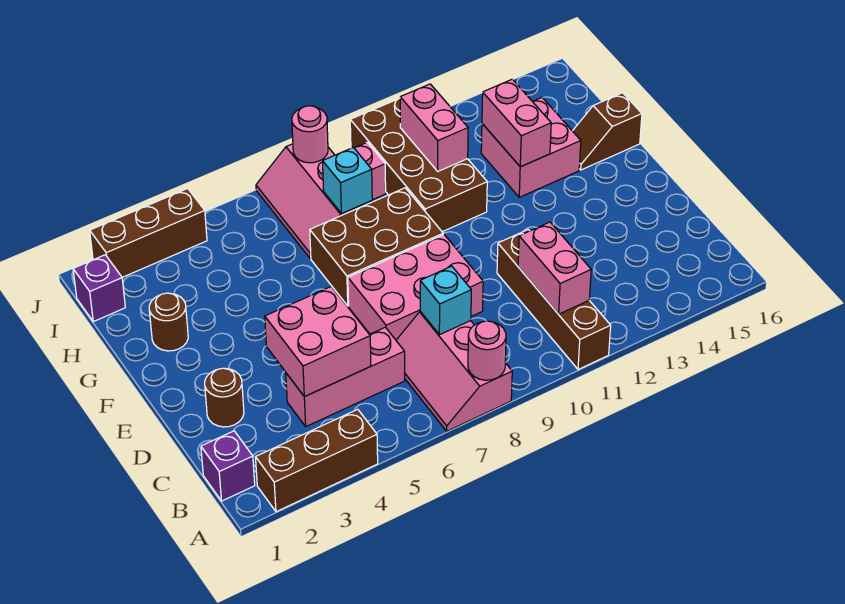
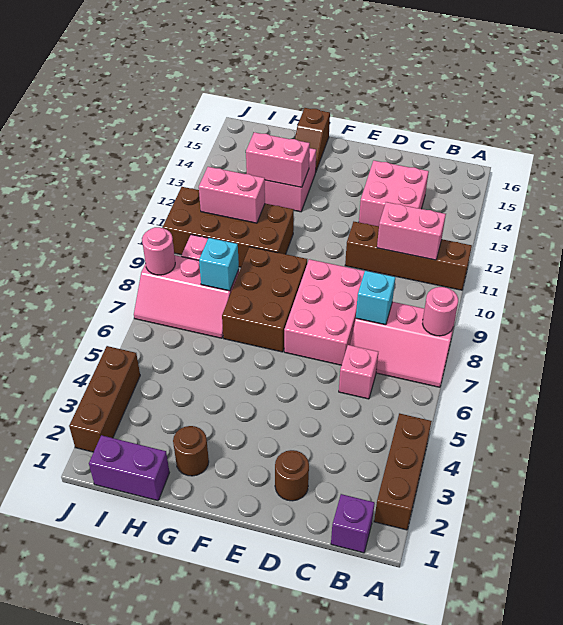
pink brick C4:C6 level 1 -> pink brick C6 level 1
pink brick C4:D5 level 2 -> pink brick C13:D14 level 1
purple brick I1 level 1 -> purple brick H1:I1 level 1

